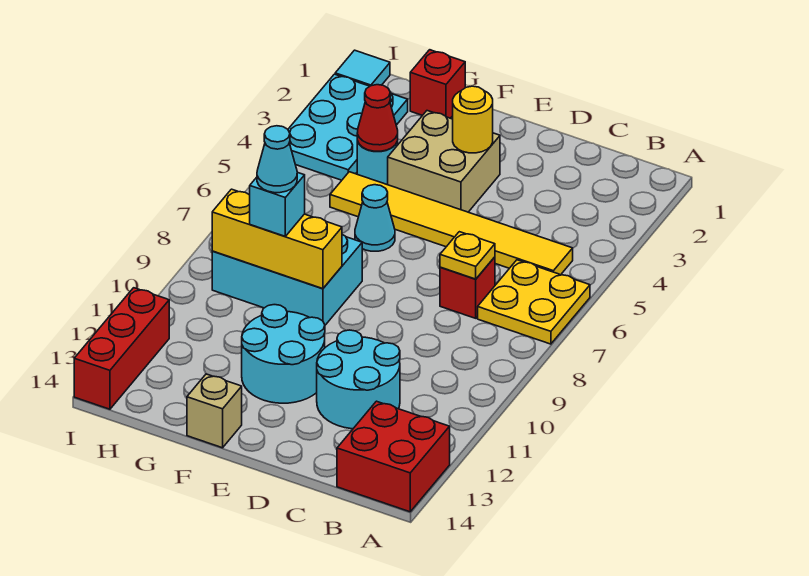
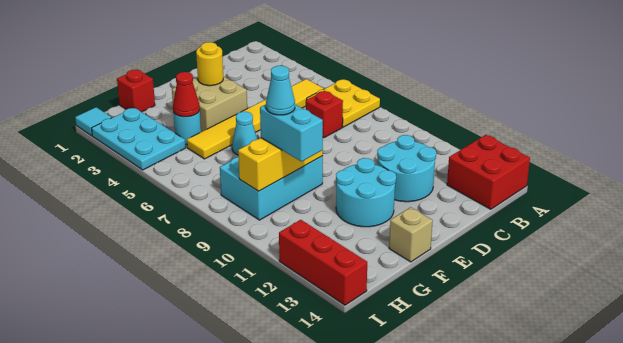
yellow plate C7 level 2 -> none
cyan brick G9 level 3 -> cyan brick G9:G10 level 3

